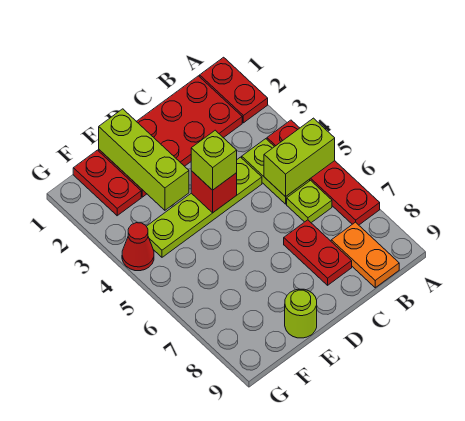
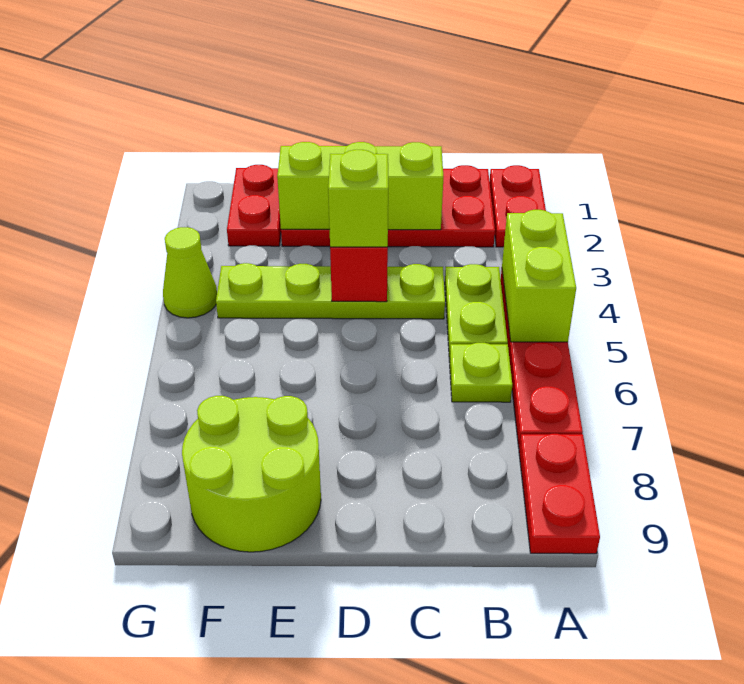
lime brick A5:B5 level 2 -> lime brick A4:A5 level 2
orange plate B8:B9 level 1 -> none
red plate C7:C8 level 1 -> red plate A8:A9 level 1
lime brick E1:E3 level 2 -> lime brick C2:E2 level 2
lime round brick E9 level 1 -> lime round brick E8:F9 level 1
red cone G4 level 1 -> lime cone G4 level 1

